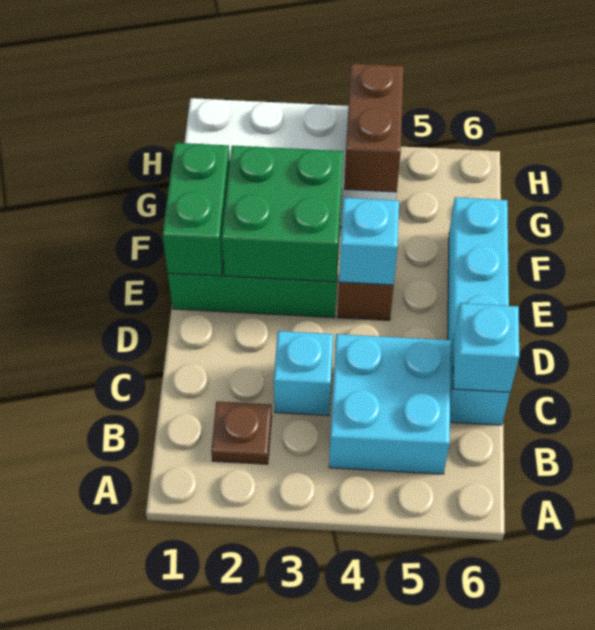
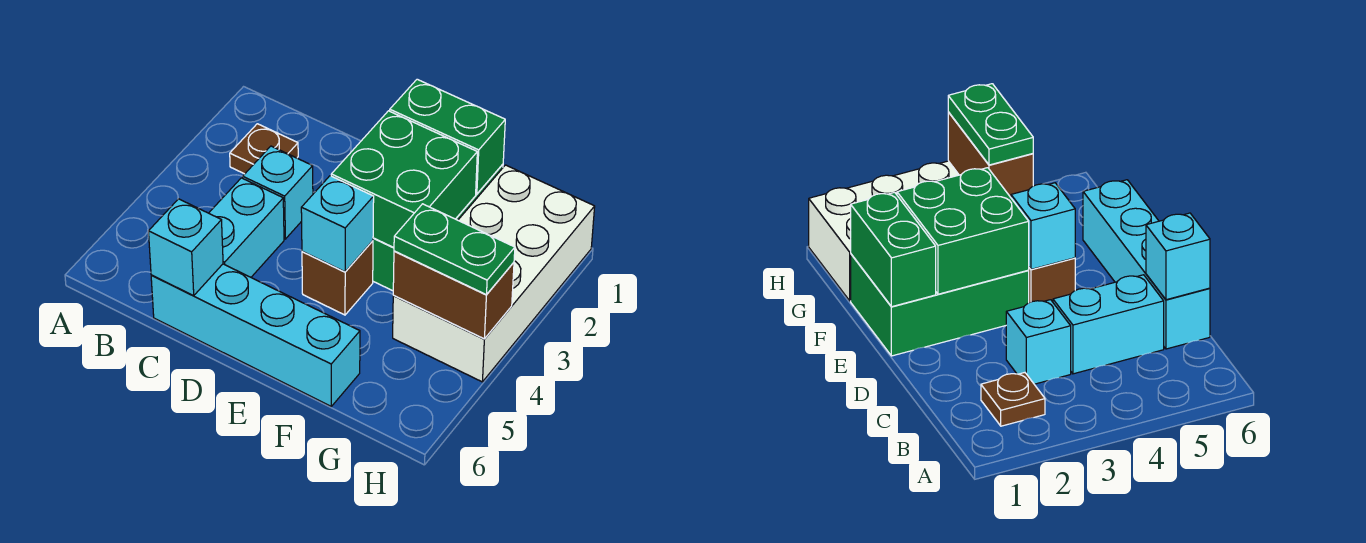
cyan brick B4:C5 level 1 -> cyan brick C4:C5 level 1
none -> green plate G4:H4 level 3

